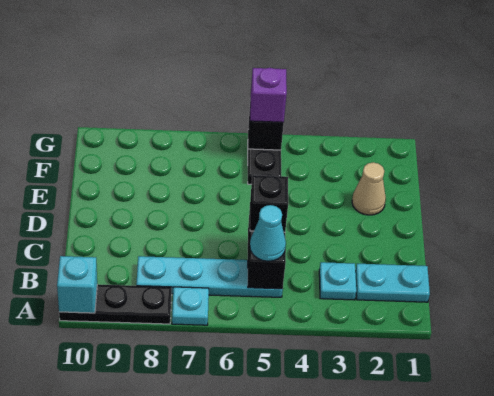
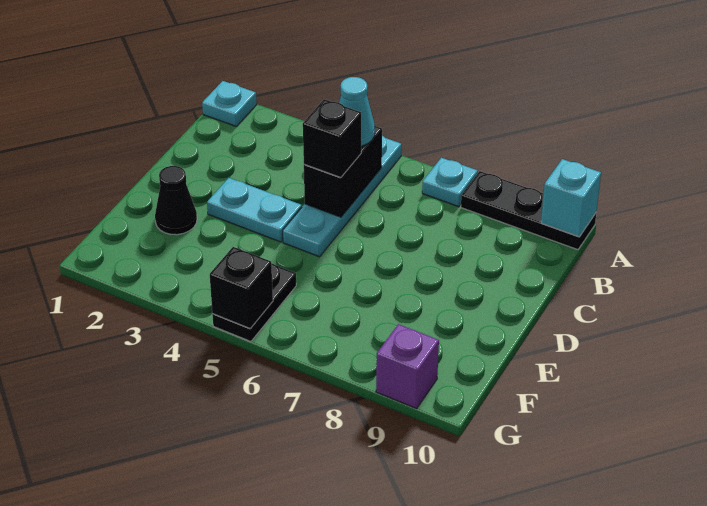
cyan plate B1:B2 level 1 -> cyan plate D3:D4 level 1
cyan plate B3 level 1 -> cyan plate A1 level 1
cyan plate B5:B8 level 1 -> cyan plate A5:D5 level 1
tan cone E2 level 1 -> black cone E2 level 1
purple brick G5 level 3 -> purple brick G9 level 1

